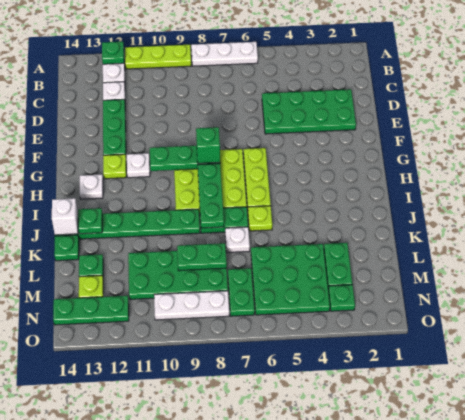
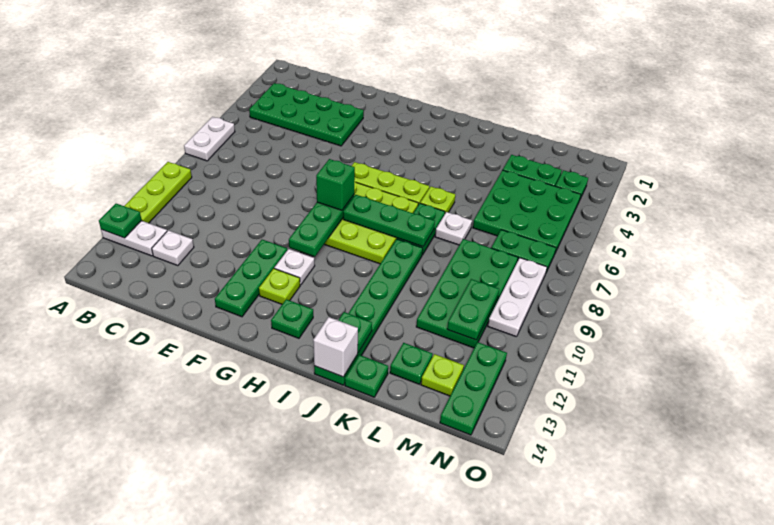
white plate A6:A8 level 1 -> white plate A6:A7 level 1
green plate D2:E5 level 1 -> green plate B3:E4 level 1
green plate D12:F12 level 1 -> green plate F11:F13 level 1
white plate H13 level 1 -> green plate H13 level 1
green plate L8:L9 level 2 -> green plate M10:M11 level 2

